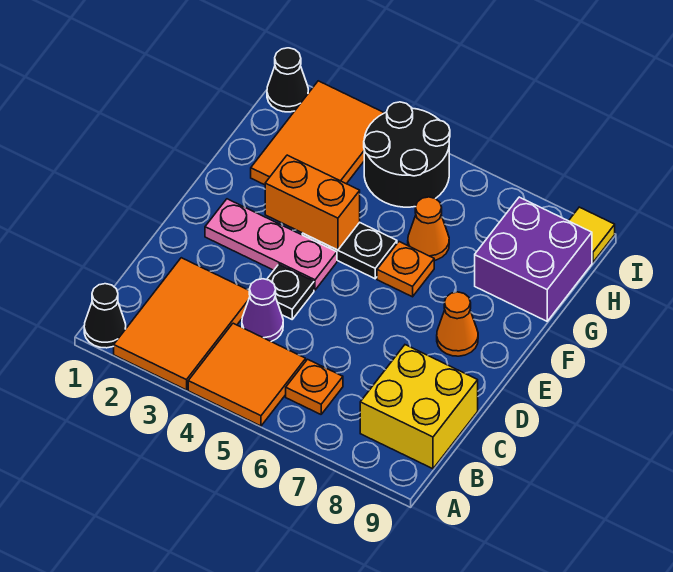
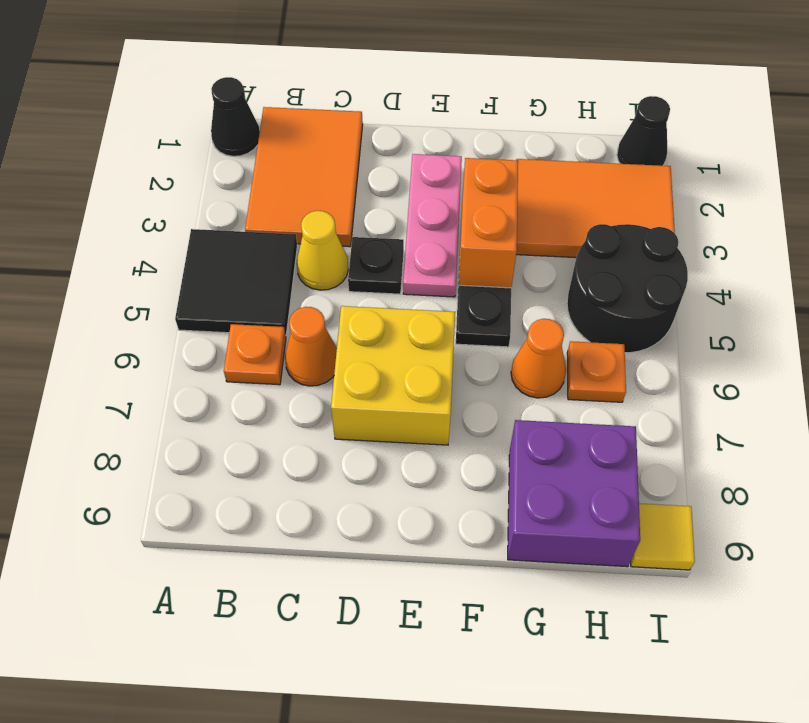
orange tile A2:C3 level 1 -> orange tile B1:C3 level 1
orange tile A4:B5 level 1 -> black tile A4:B5 level 1
yellow brick B8:C9 level 1 -> yellow brick D6:E7 level 1
purple cone C4 level 1 -> yellow cone C4 level 1
orange cone E8 level 1 -> orange cone C6 level 1
orange plate F6 level 1 -> orange plate H6 level 1

